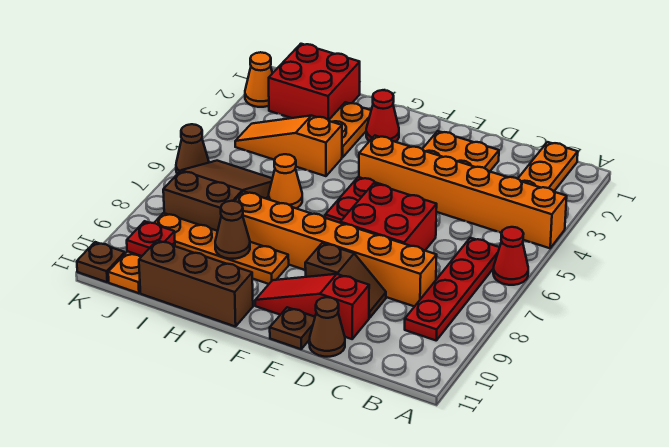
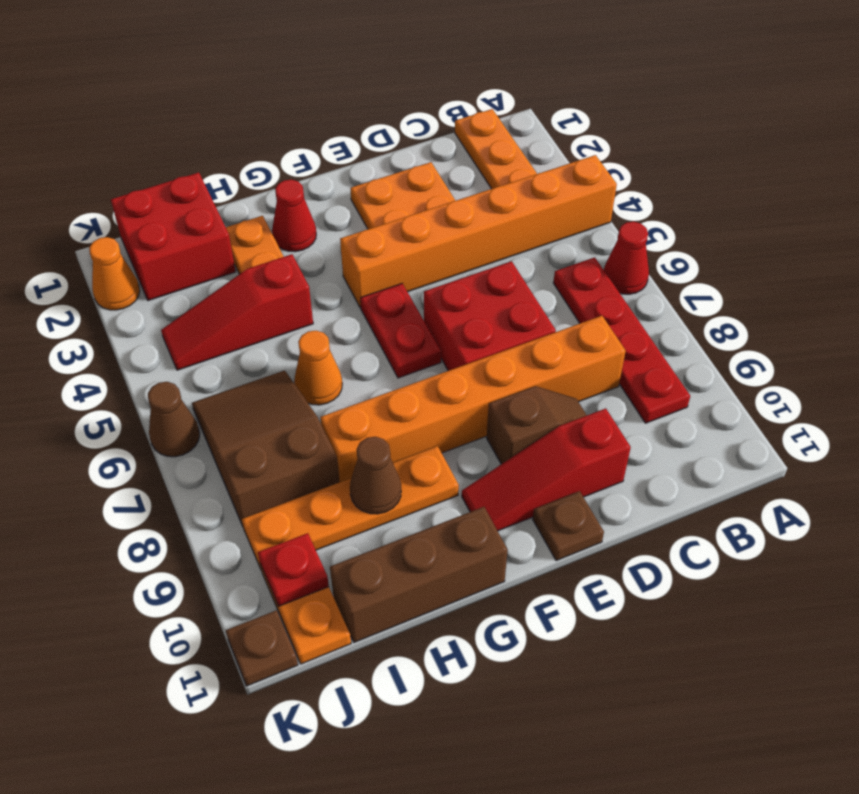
brown cone D11 level 1 -> none
orange slope H4:J4 level 1 top H -> red slope H4:J4 level 1 top H

